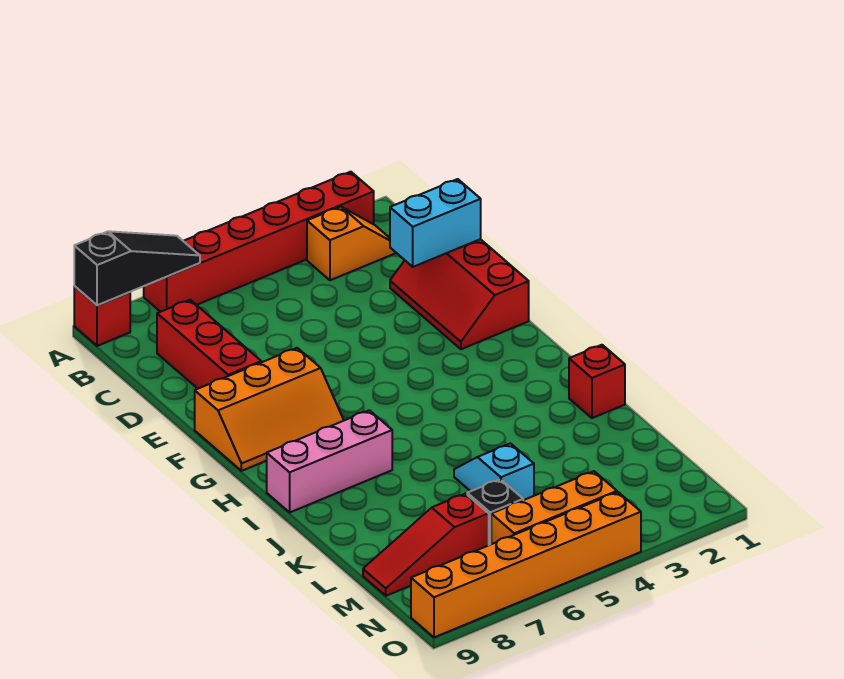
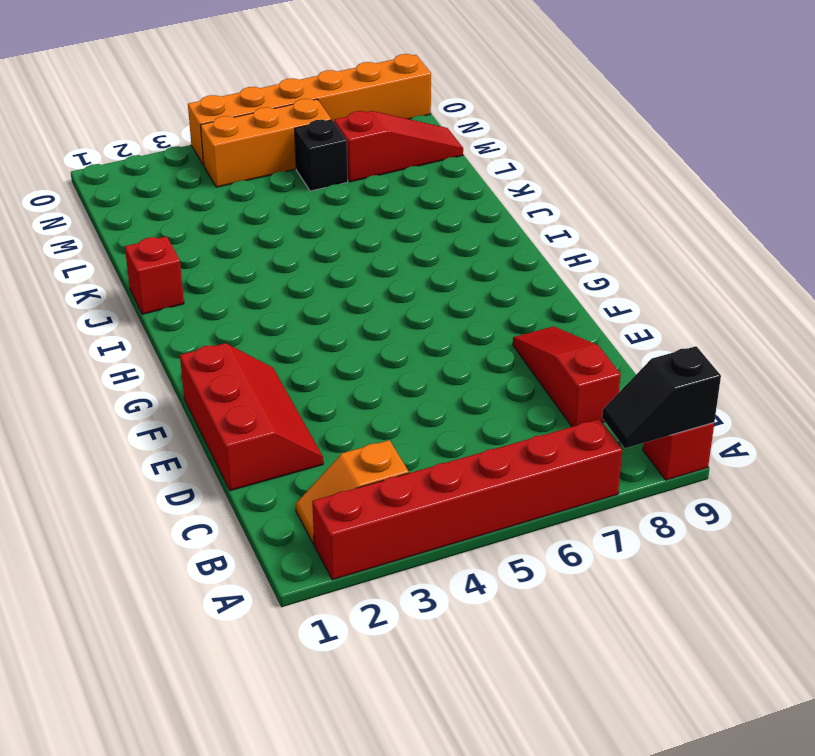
black slope A7:A9 level 2 top 9 -> black slope A8:A9 level 2 top 9
red brick C8:E8 level 1 -> red slope C8:E8 level 1 top C
cyan brick D1:D2 level 2 -> none
orange slope F7:G9 level 1 top F -> none
pink brick I7:I9 level 1 -> none
cyan slope K5:L5 level 1 top L -> none

